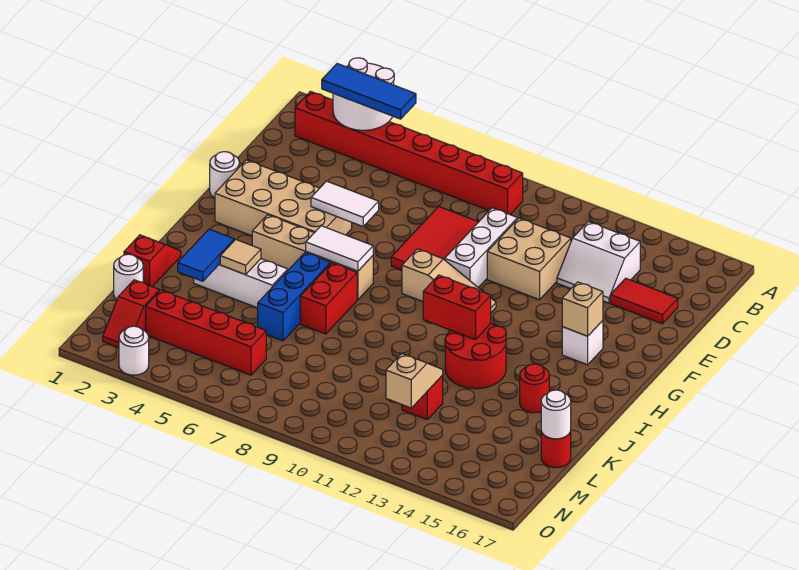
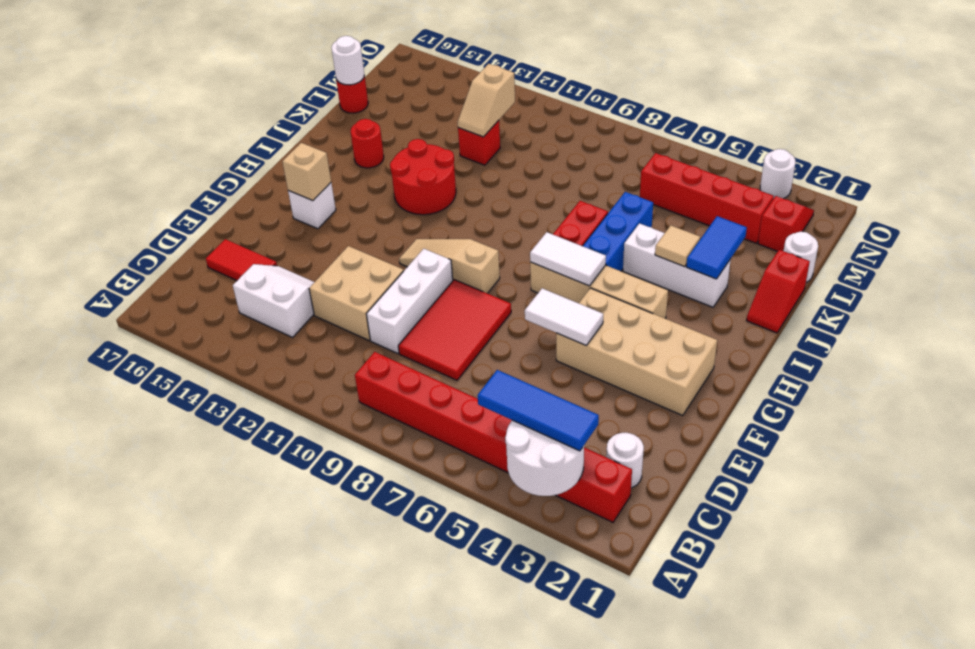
white round brick F1 level 1 -> white round brick C2 level 1
red brick I11:I12 level 2 -> none

